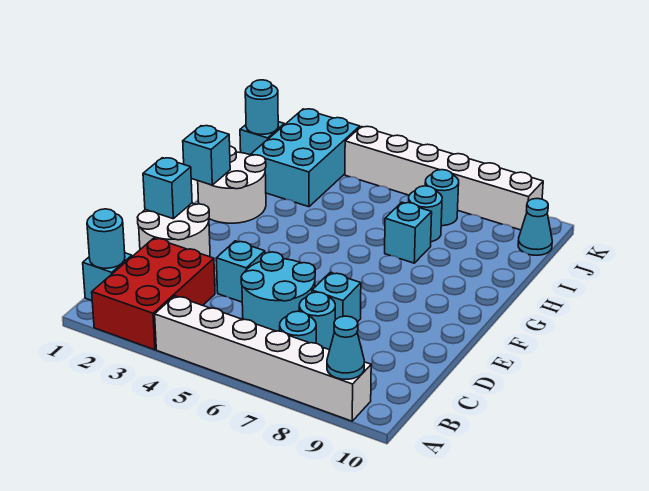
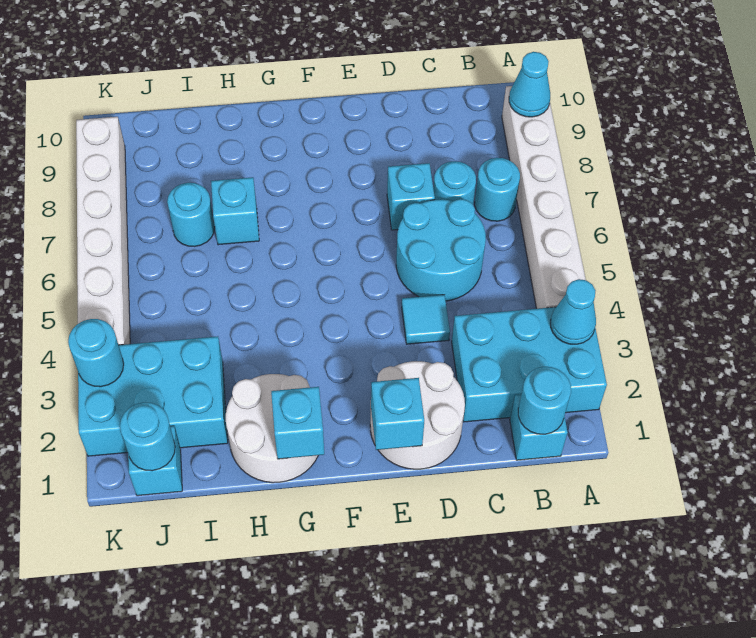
red brick A2:C3 level 1 -> cyan brick A2:C3 level 1
cyan brick D4 level 1 -> cyan tile D4 level 1
cyan round brick J7 level 1 -> cyan round brick K3 level 2
cyan cone J10 level 1 -> cyan cone A3 level 2

